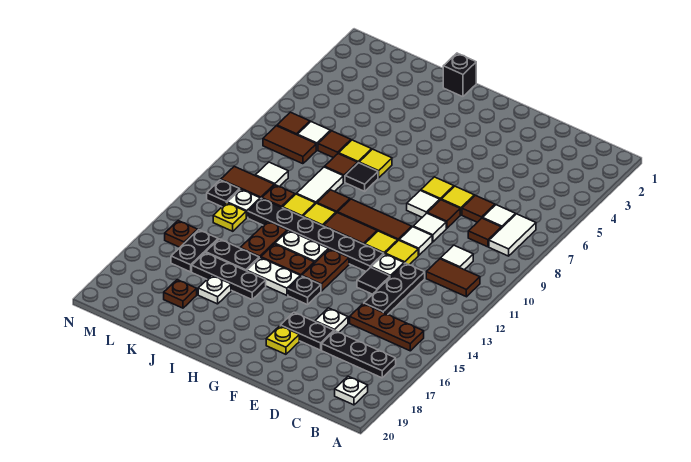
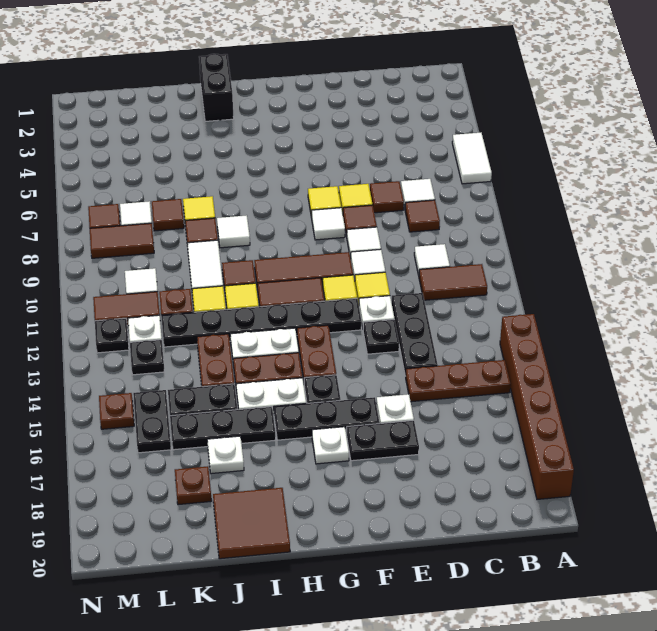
none -> brown brick A14:A19 level 1
white tile B7:B8 level 1 -> white tile A5:A6 level 1
black plate B17:D17 level 1 -> black plate F16:H16 level 1
white plate B19 level 1 -> white plate G17 level 1
black tile E13 level 1 -> black plate E13 level 1
yellow plate F18 level 1 -> none
black brick I1 level 1 -> black brick I1:I2 level 1
yellow tile I7 level 1 -> none
black tile I8 level 1 -> white tile I8 level 1
none -> brown tile I19:J20 level 1
yellow plate L13 level 1 -> black plate L13 level 1

